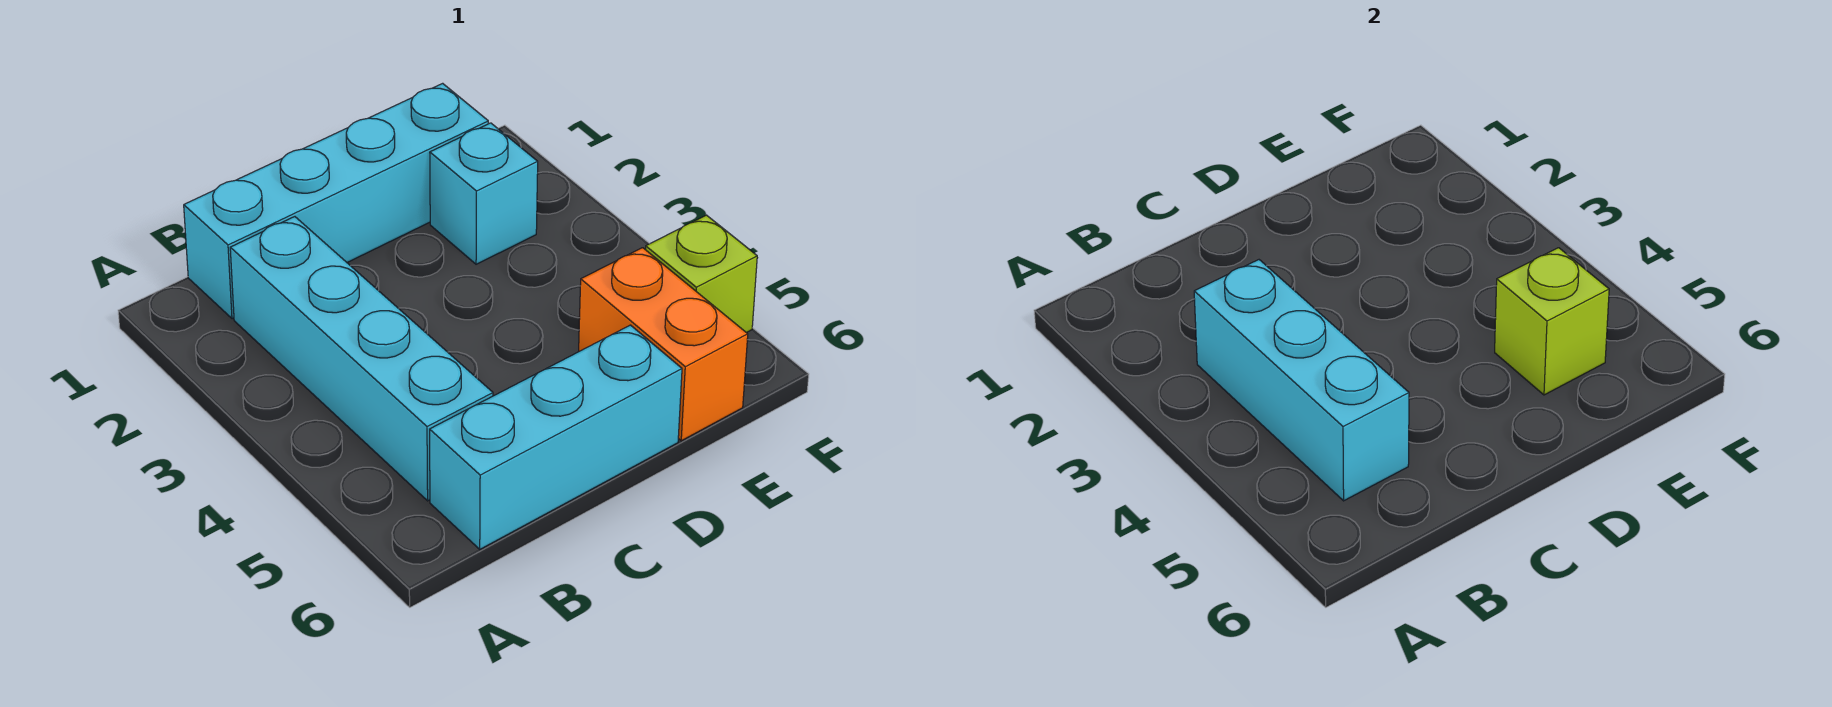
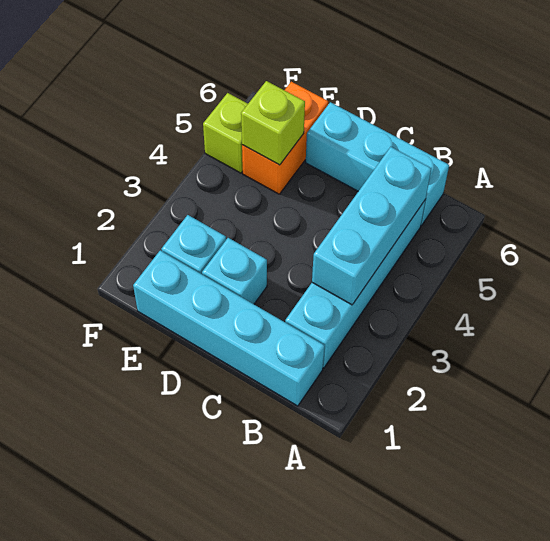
none -> cyan brick D2 level 1

